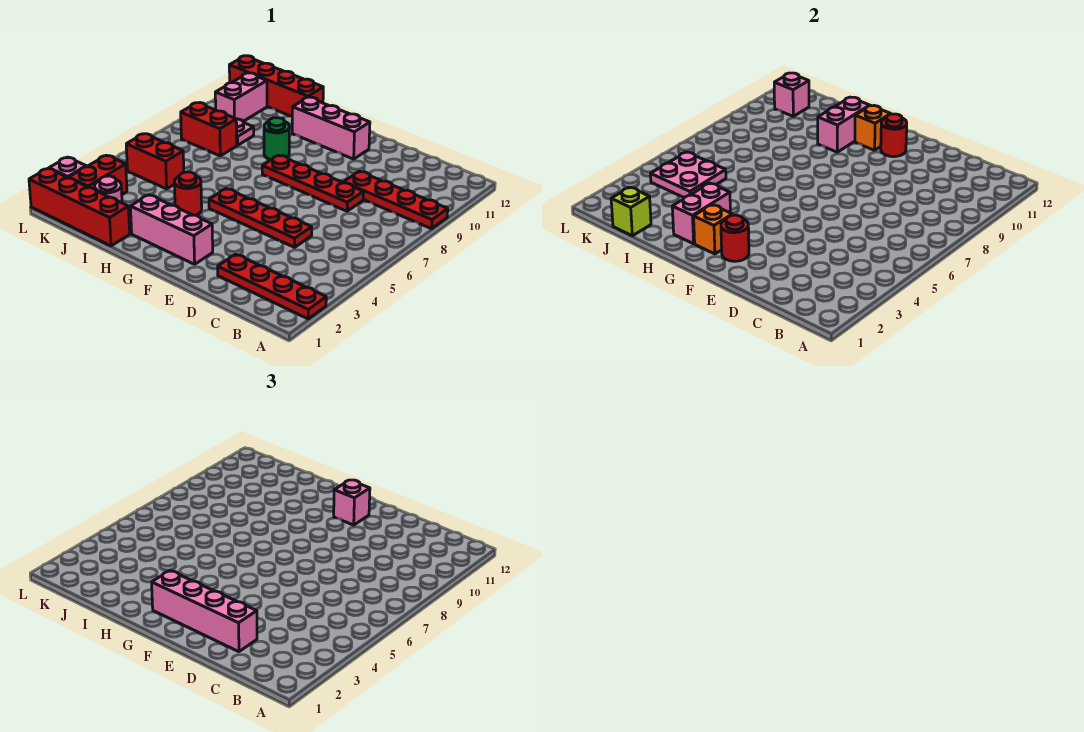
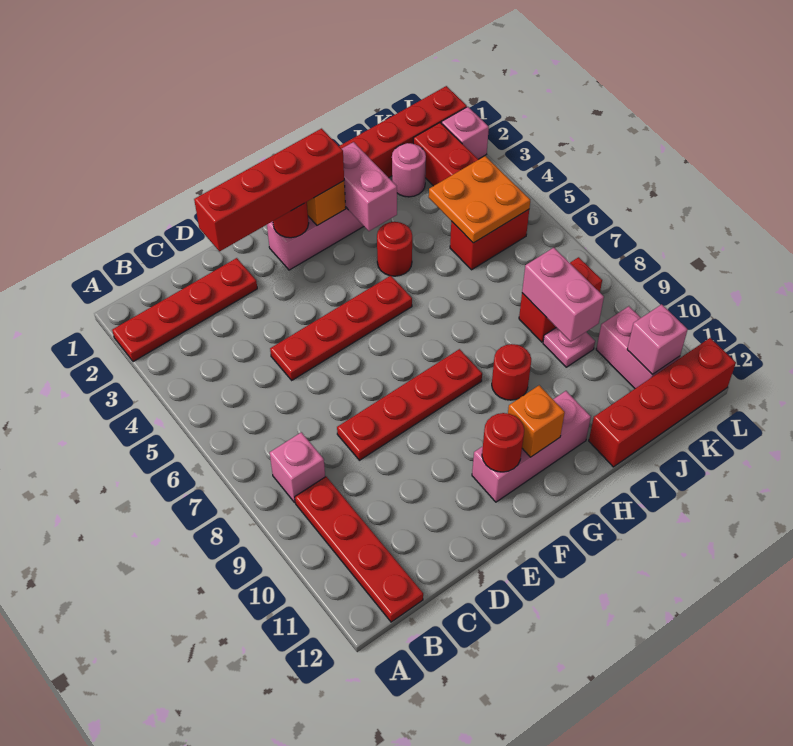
red plate A9:D9 level 1 -> red plate B9:B12 level 1
pink brick D2:G2 level 3 -> red brick D2:G2 level 3
pink brick F11 level 3 -> pink brick B8 level 1
green round brick H9 level 1 -> red round brick H9 level 1
pink brick H10:H11 level 2 -> pink brick J8:J9 level 2
lime brick J1 level 2 -> none
pink plate J4:K5 level 2 -> orange plate J4:K5 level 2

